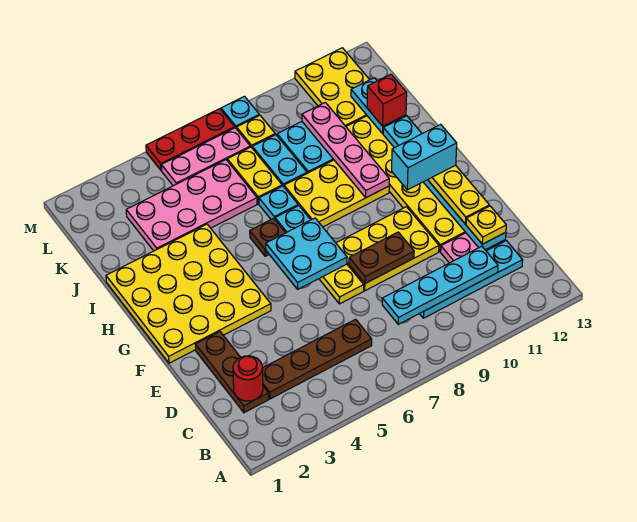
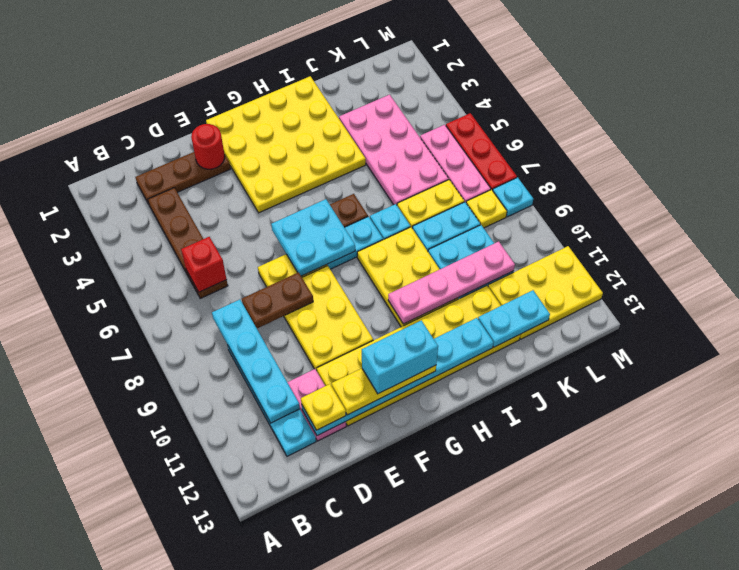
red round brick C2 level 2 -> red round brick E2 level 2
brown plate E8:E9 level 2 -> brown plate D8:E8 level 2
cyan brick G11:G12 level 4 -> cyan brick F12:G12 level 4
red brick J12 level 3 -> red brick C6 level 2

